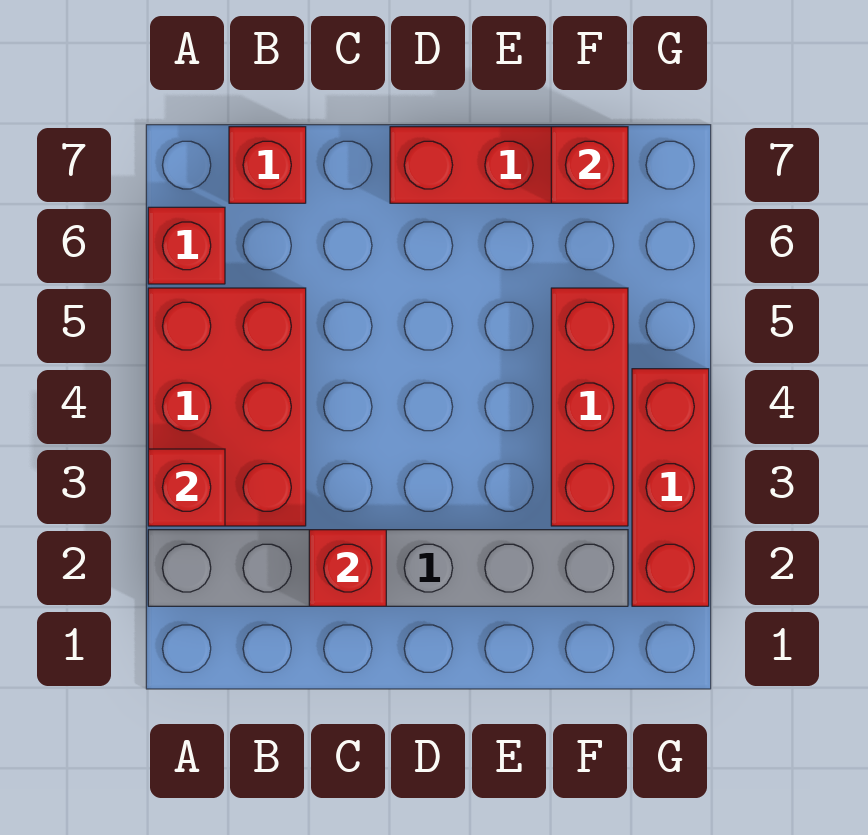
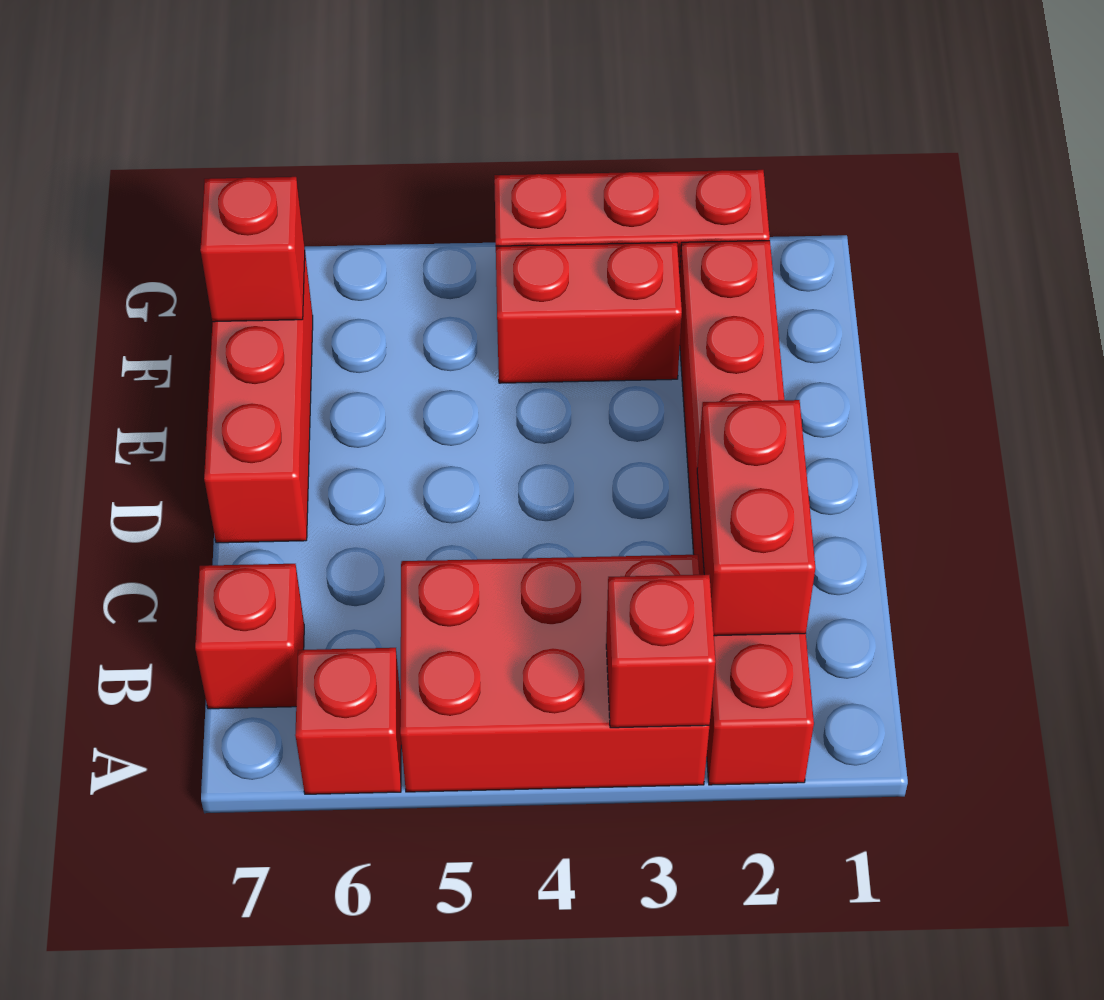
grey brick A2:F2 level 1 -> red brick A2:F2 level 1
red brick C2 level 2 -> red brick B2:C2 level 2
red brick F3:F5 level 1 -> red brick F3:F4 level 1

